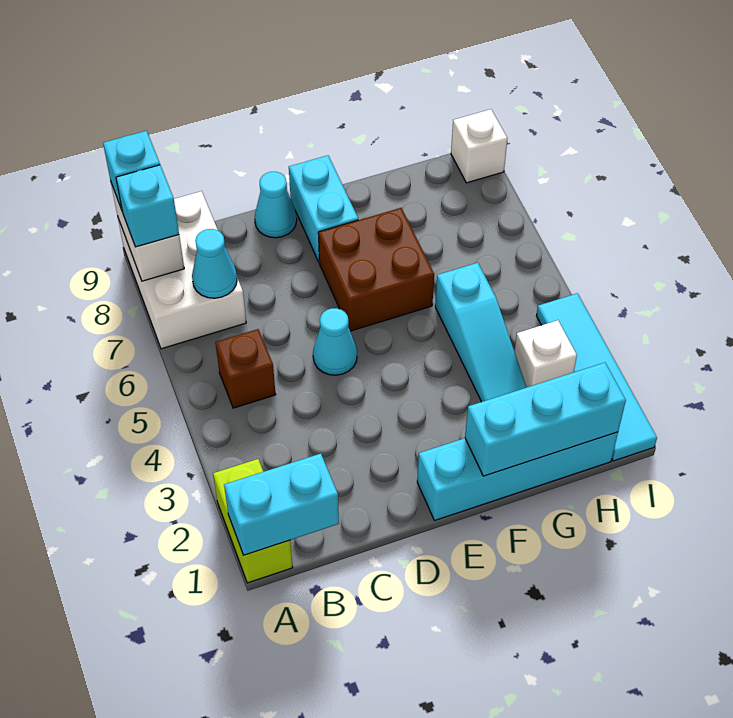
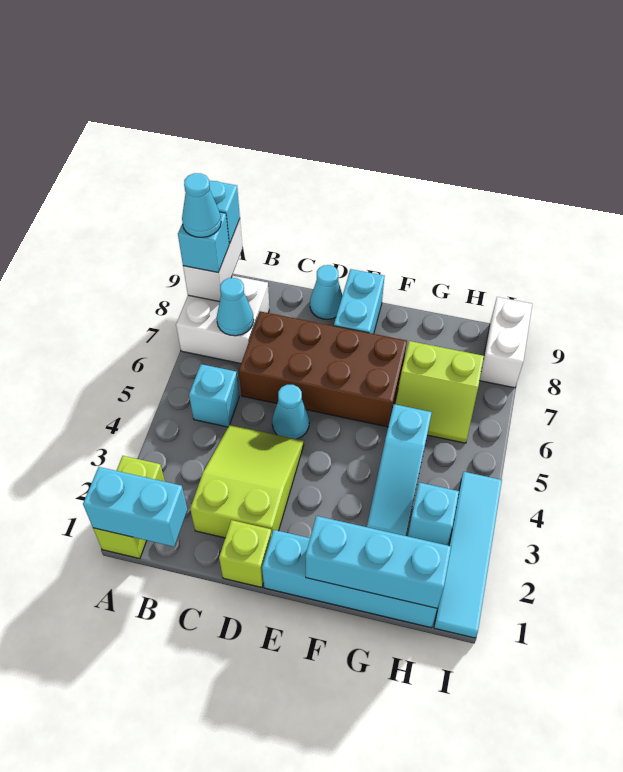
white brick A7:B9 level 1 -> white brick A7:B8 level 1
none -> cyan cone A8 level 4
brown brick B5 level 1 -> cyan brick B5 level 1
none -> lime slope C2:D4 level 1 top 2
none -> lime brick D1 level 1
brown brick E6:F7 level 1 -> brown brick C6:F7 level 1
none -> lime slope G6:H7 level 1 top 7
white brick H3 level 1 -> cyan brick H3 level 1
white brick I9 level 1 -> white brick I8:I9 level 1

